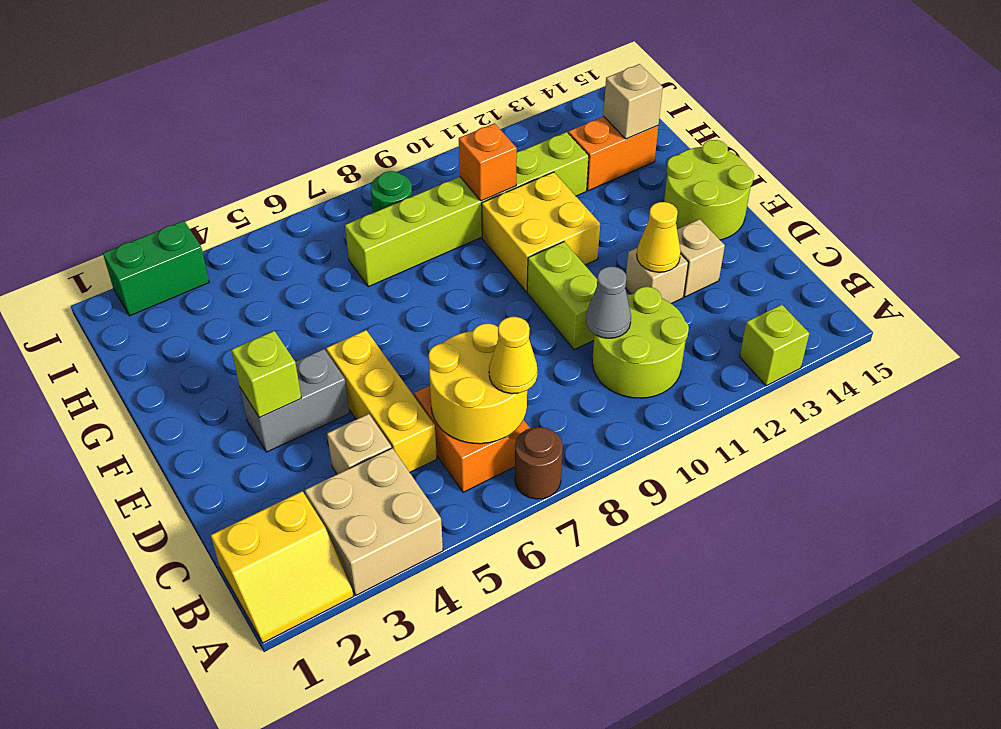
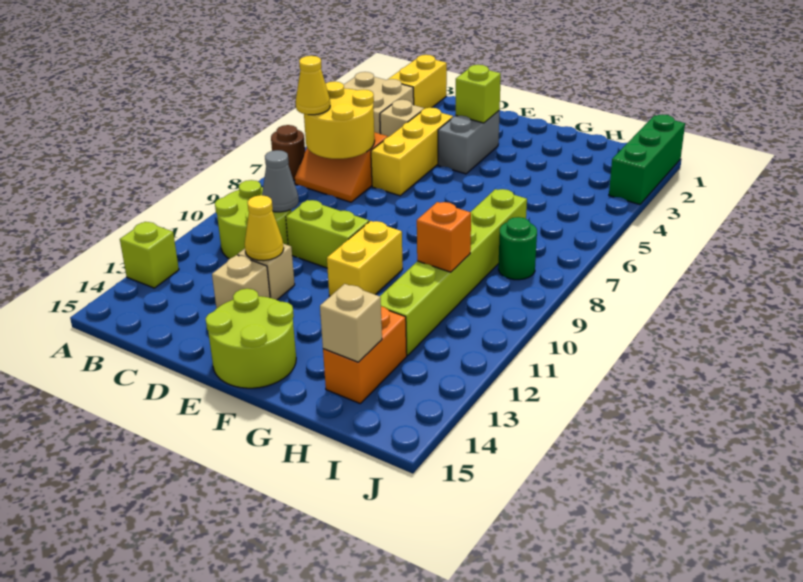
yellow brick C5:E5 level 1 -> yellow brick D4:D6 level 1
yellow brick F10:G11 level 1 -> yellow brick F10:F11 level 1
green brick J2:J3 level 1 -> green brick J1:J3 level 1

